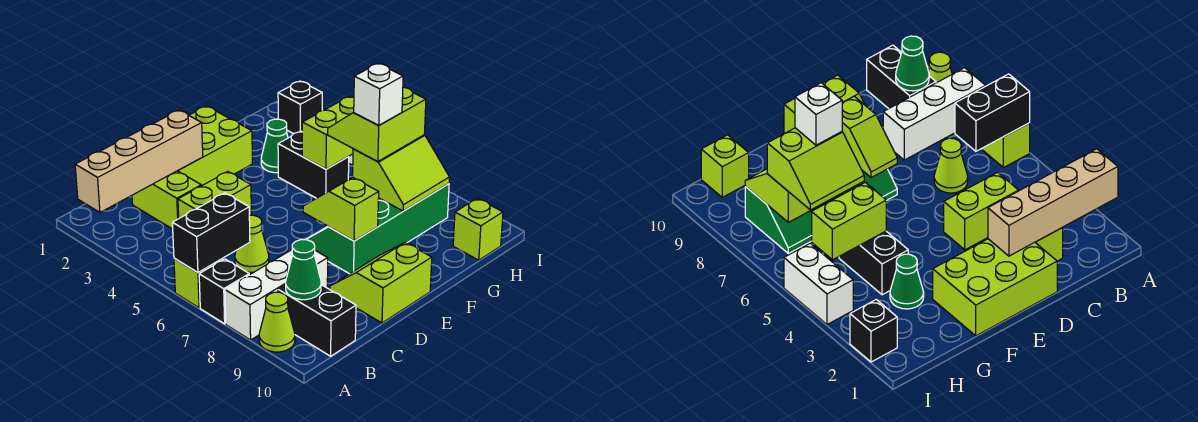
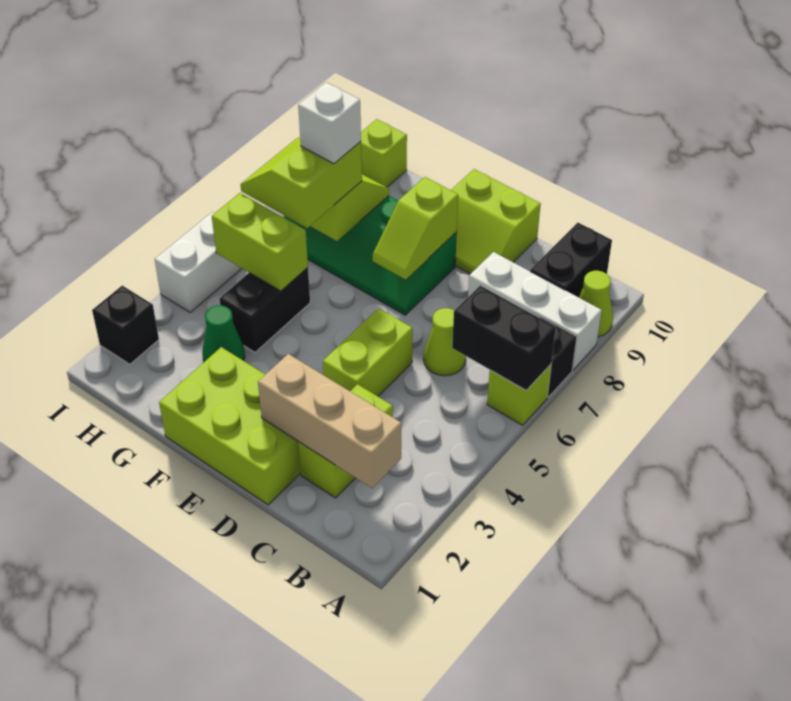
tan brick A2:D2 level 2 -> tan brick B2:D2 level 2
green cone B9 level 2 -> none
lime brick C4:D4 level 1 -> lime brick D4:D5 level 1
lime slope G6:H7 level 3 top 7 -> lime slope G6:H7 level 3 top G

